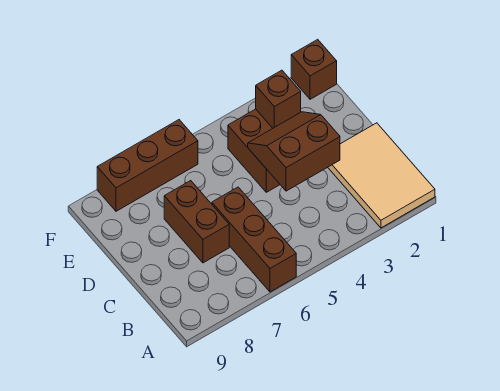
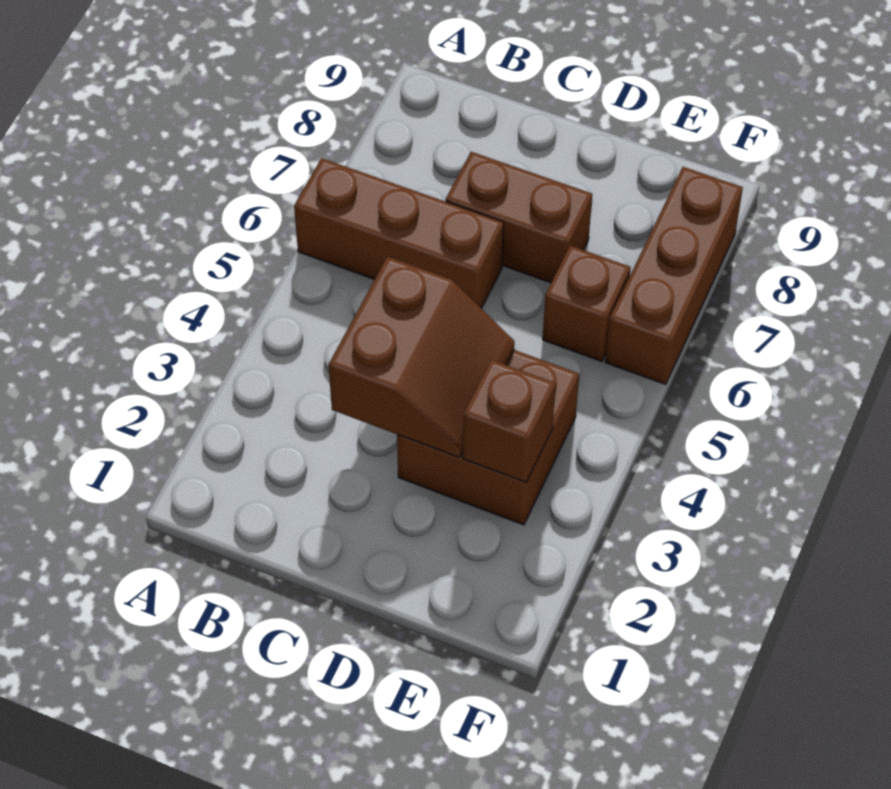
tan tile A1:C2 level 1 -> none
brown brick F1 level 1 -> brown brick E6 level 1

